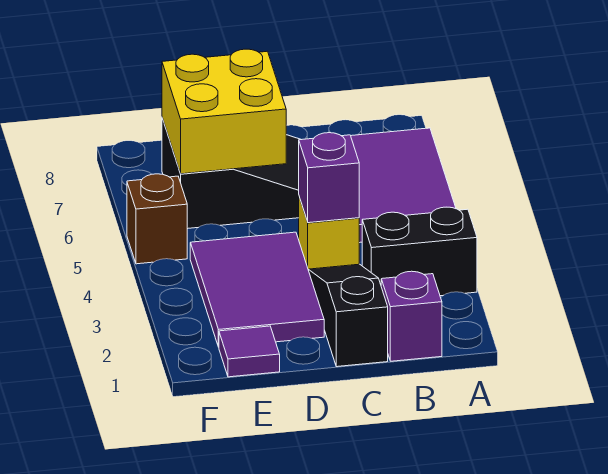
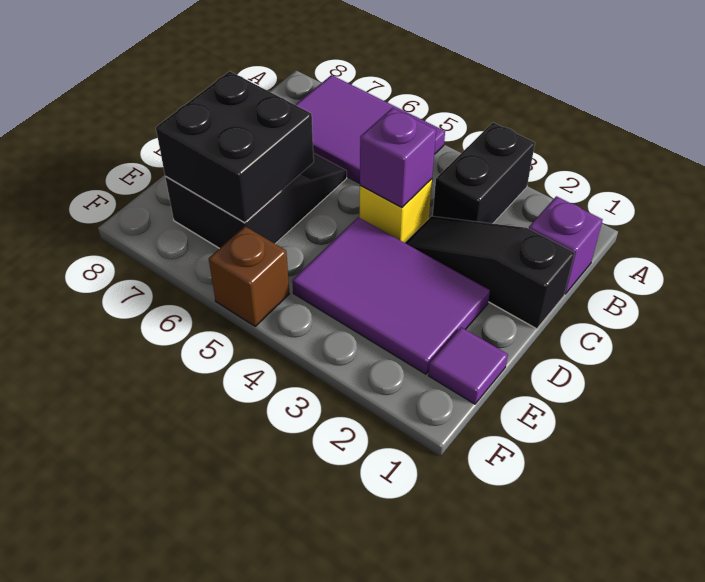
yellow brick D6:E7 level 2 -> black brick D6:E7 level 2

